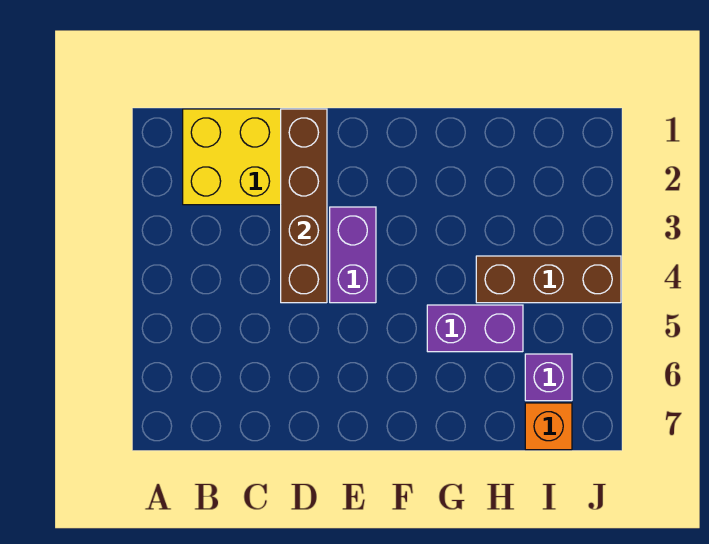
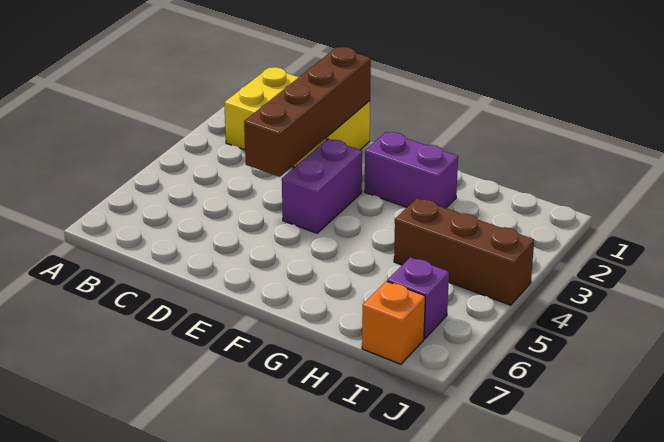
purple brick G5:H5 level 1 -> purple brick F2:G2 level 1

